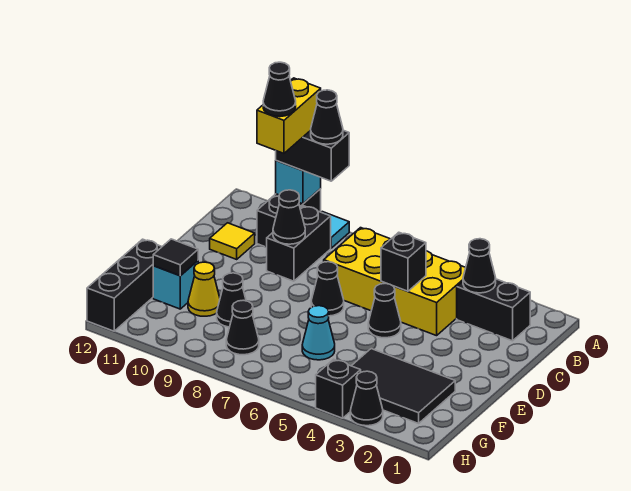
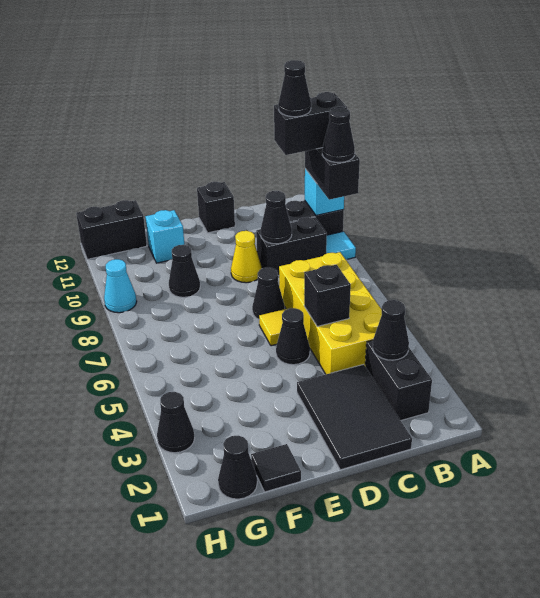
yellow brick A10:B10 level 4 -> black brick A10:B10 level 4
yellow tile C11 level 1 -> yellow tile D6 level 1
black tile F2:G4 level 1 -> black tile C1:D3 level 1
cyan cone F6 level 1 -> cyan cone H9 level 1
yellow cone F10 level 1 -> yellow cone D9 level 1
black tile F11 level 2 -> black tile F1 level 1
black brick F12:H12 level 1 -> black brick G12:H12 level 1
black cone G8 level 1 -> black cone G1 level 1
black brick H4 level 1 -> black brick D12 level 1

